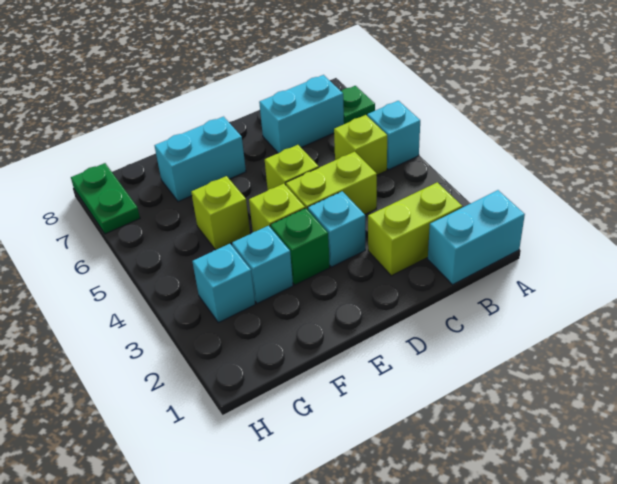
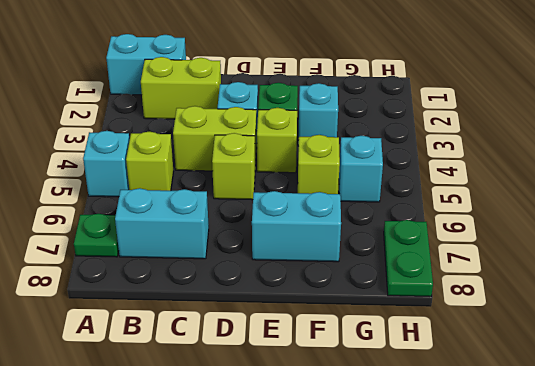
cyan brick G3 level 1 -> cyan brick G5 level 1

